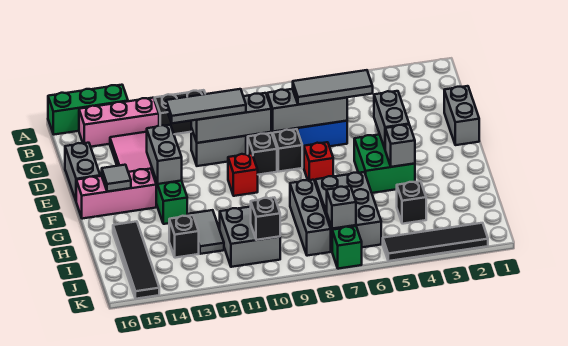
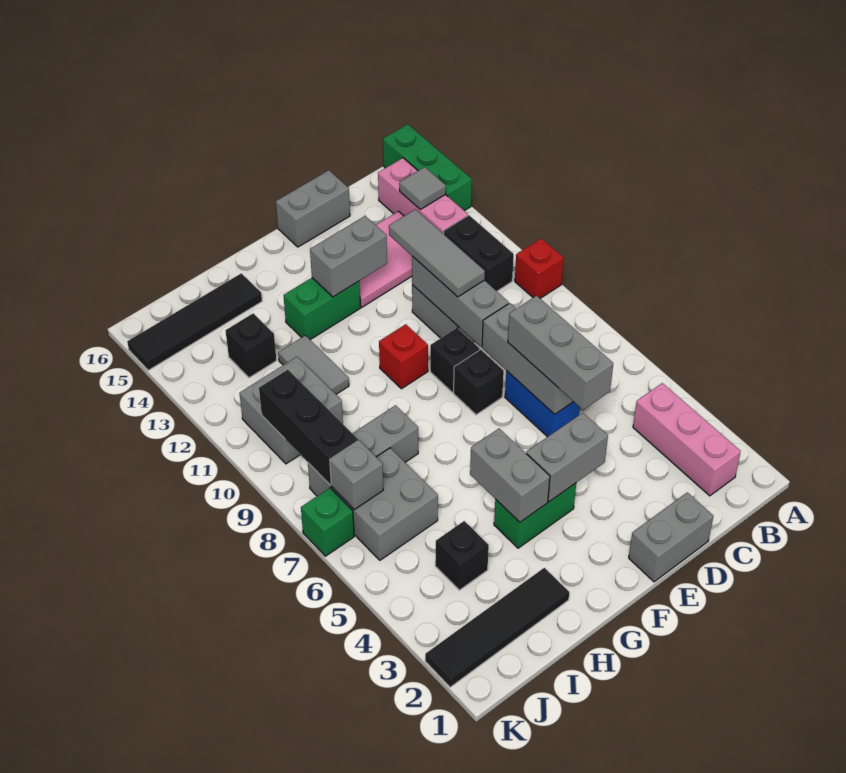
grey tile D5:D7 level 3 -> grey brick D5:D7 level 3
green brick F4:G5 level 1 -> green brick F4:G4 level 1
red brick F7 level 1 -> red brick A10 level 1
pink brick F14:F16 level 1 -> pink brick B2:B4 level 1
grey tile F15 level 2 -> grey tile B14 level 2
grey brick G4 level 2 -> grey brick G4:G5 level 2
grey brick H6:J7 level 1 -> grey brick I6:J7 level 1
grey tile H12:I12 level 1 -> grey tile H11:H12 level 1
black brick J10 level 2 -> black brick J8:J10 level 2
black tile K2:K5 level 1 -> black tile H2:K2 level 1

